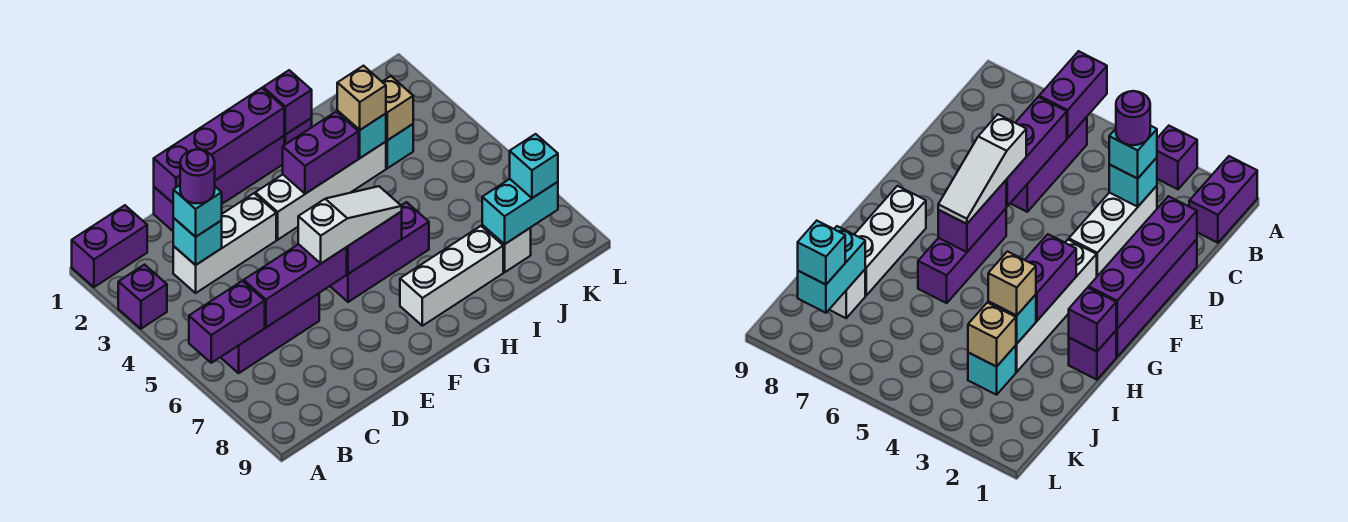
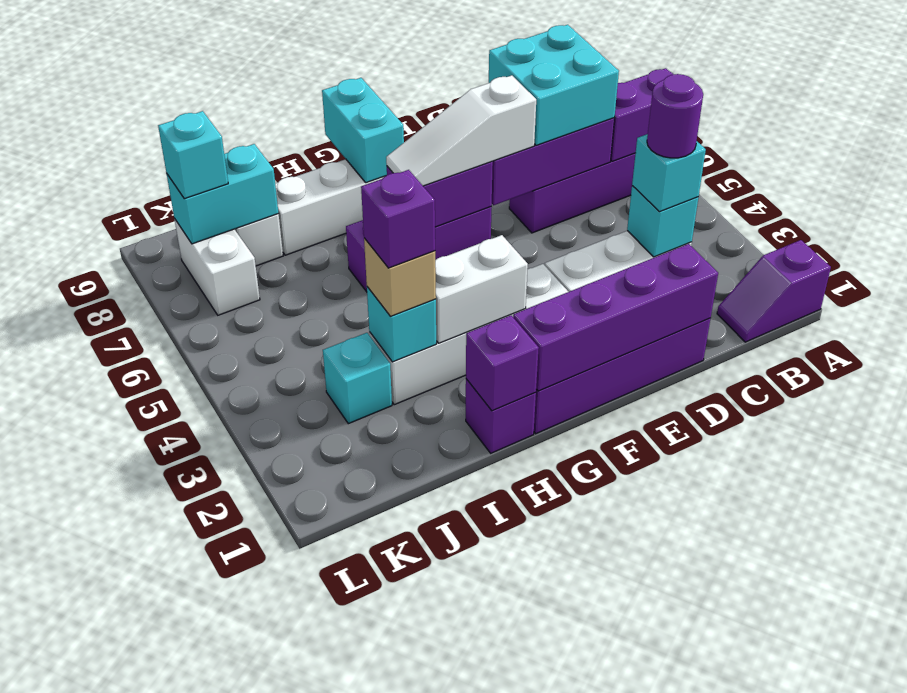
purple brick A1:B1 level 1 -> purple slope A1:B1 level 1 top A
purple brick A3 level 1 -> purple brick I3 level 4
none -> cyan brick C6:D7 level 3
purple brick G3:H3 level 2 -> white brick G3:H3 level 2
none -> cyan brick G8:G9 level 2
tan brick J3 level 2 -> none
none -> white brick K7:K8 level 1

